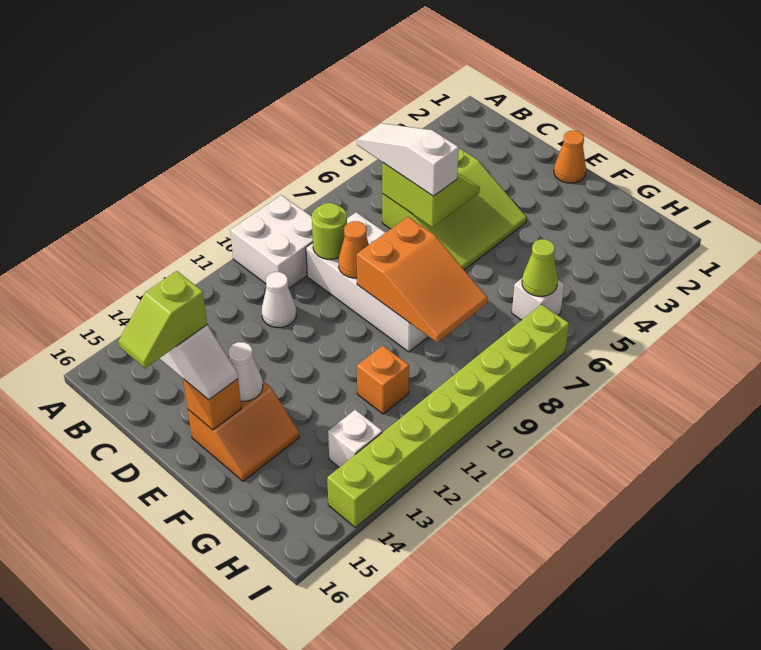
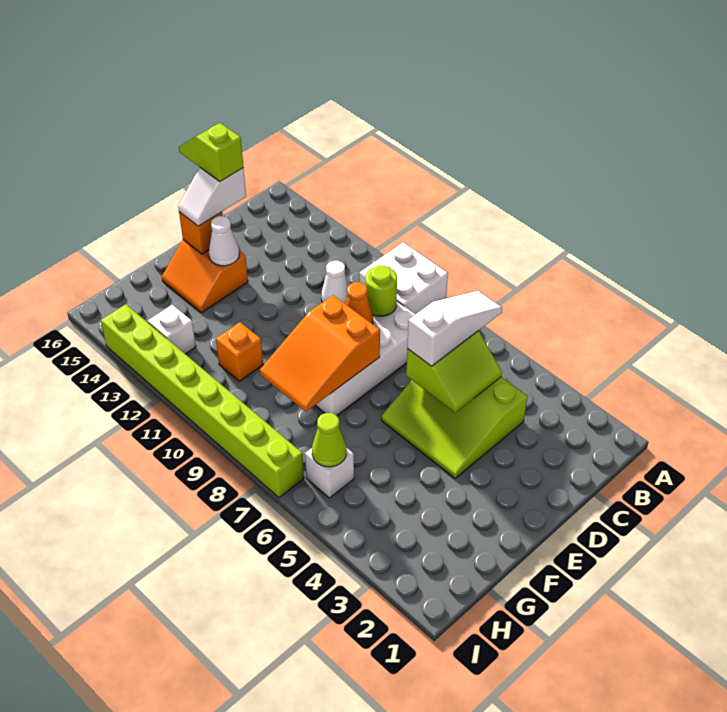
orange cone E1 level 1 -> none

